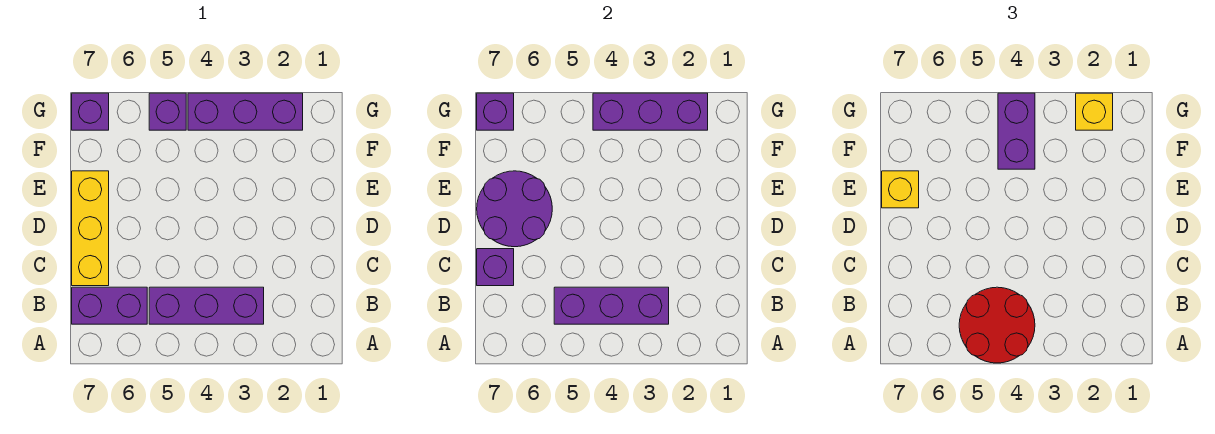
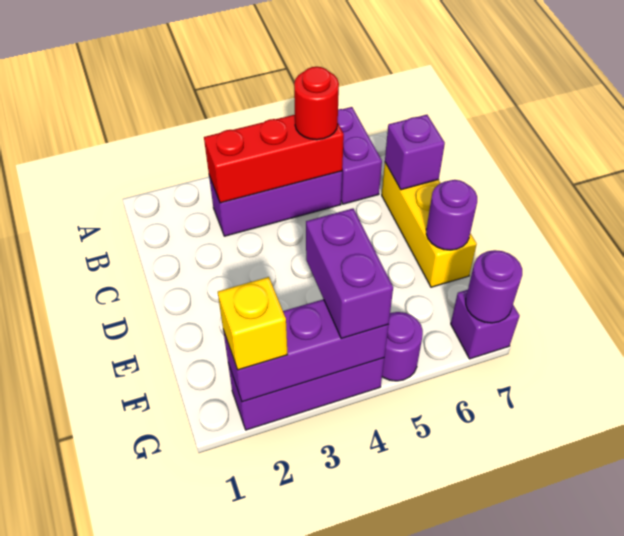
red round brick A4:B5 level 3 -> red round brick B5 level 3
purple brick B3:B5 level 2 -> red brick B3:B5 level 2
purple brick B6:B7 level 1 -> purple brick A6:B6 level 1
purple round brick D6:E7 level 2 -> purple round brick E7 level 2
yellow brick E7 level 3 -> none
purple brick G5 level 1 -> purple round brick G5 level 1
purple brick G7 level 2 -> purple round brick G7 level 2

